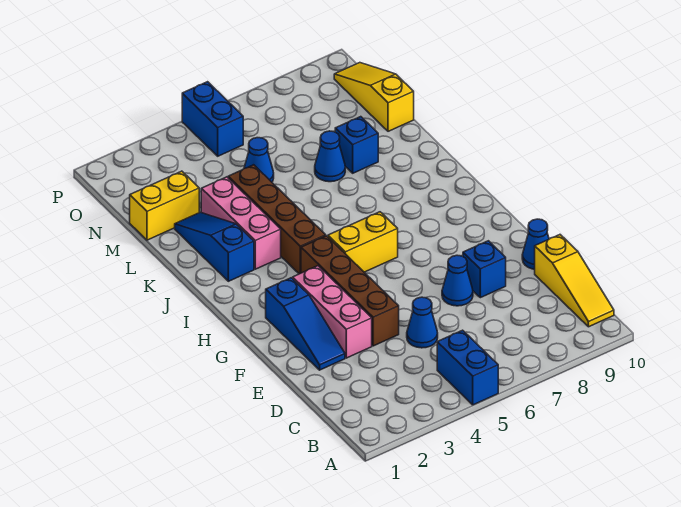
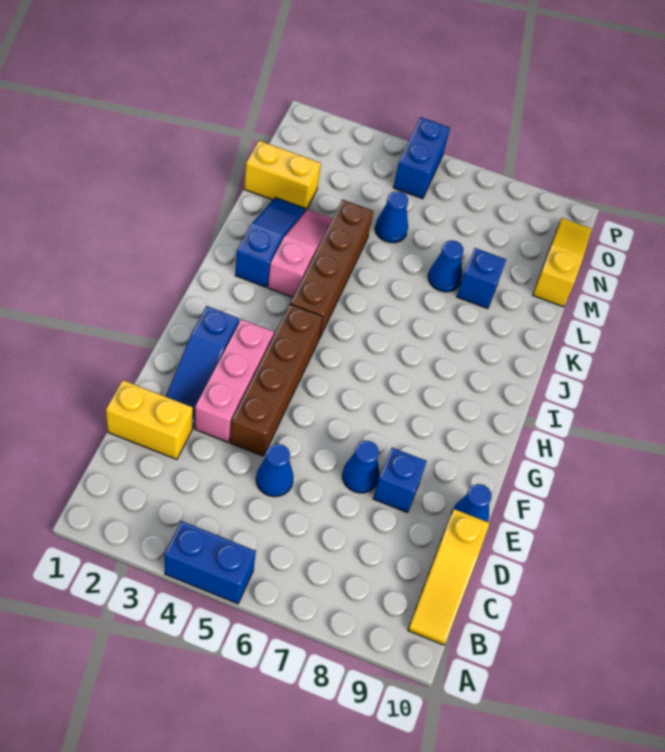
blue brick A5:B5 level 1 -> blue brick A4:A5 level 1
yellow brick H5:H6 level 1 -> yellow brick D1:D2 level 1
pink brick J3:L3 level 1 -> pink slope J3:L3 level 1 top J

